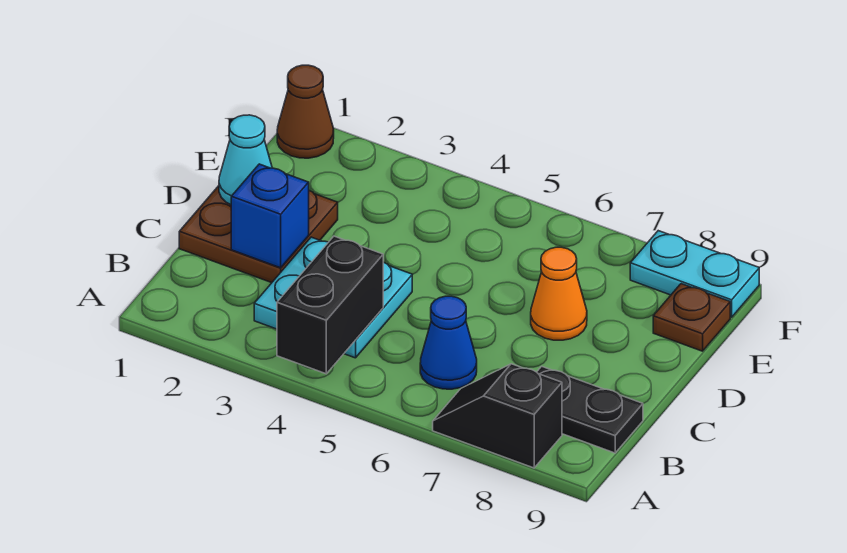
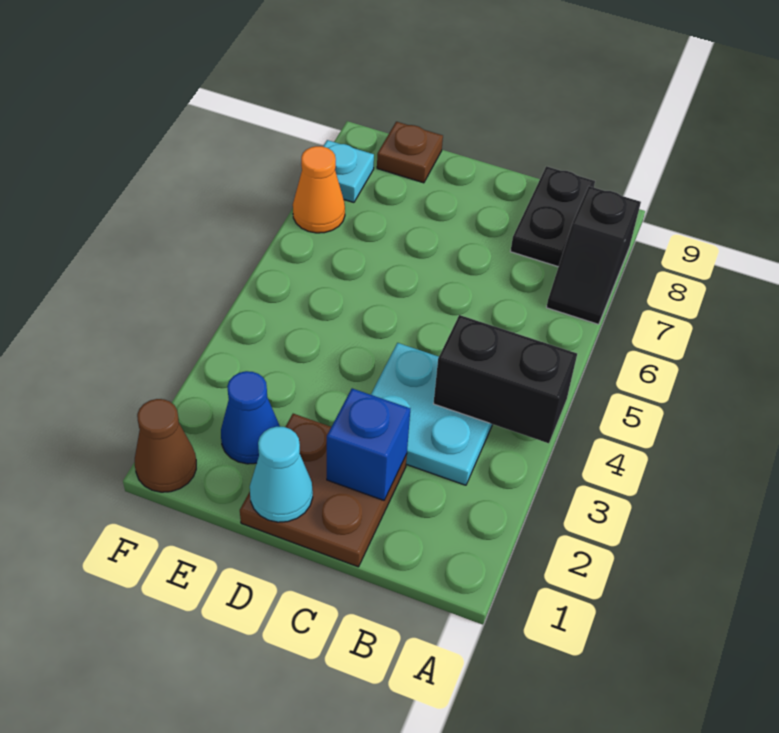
blue cone B6 level 1 -> blue cone E2 level 1
orange cone D7 level 1 -> orange cone F7 level 1
cyan plate F8:F9 level 1 -> cyan plate F8 level 1

